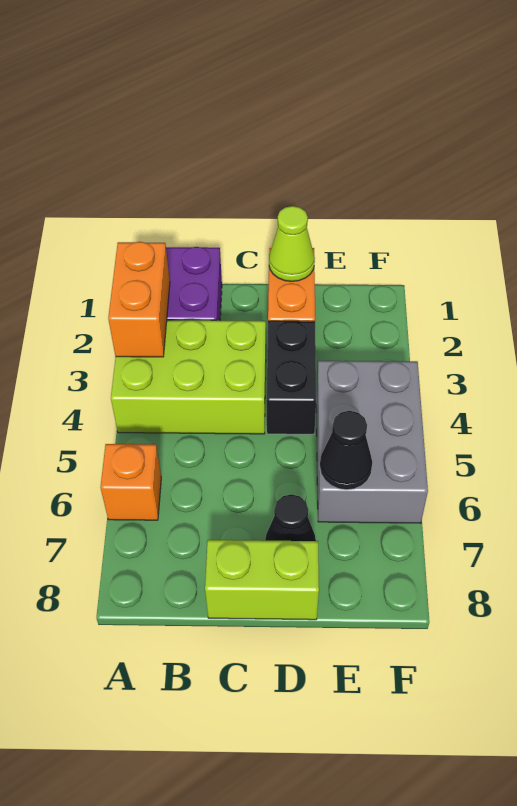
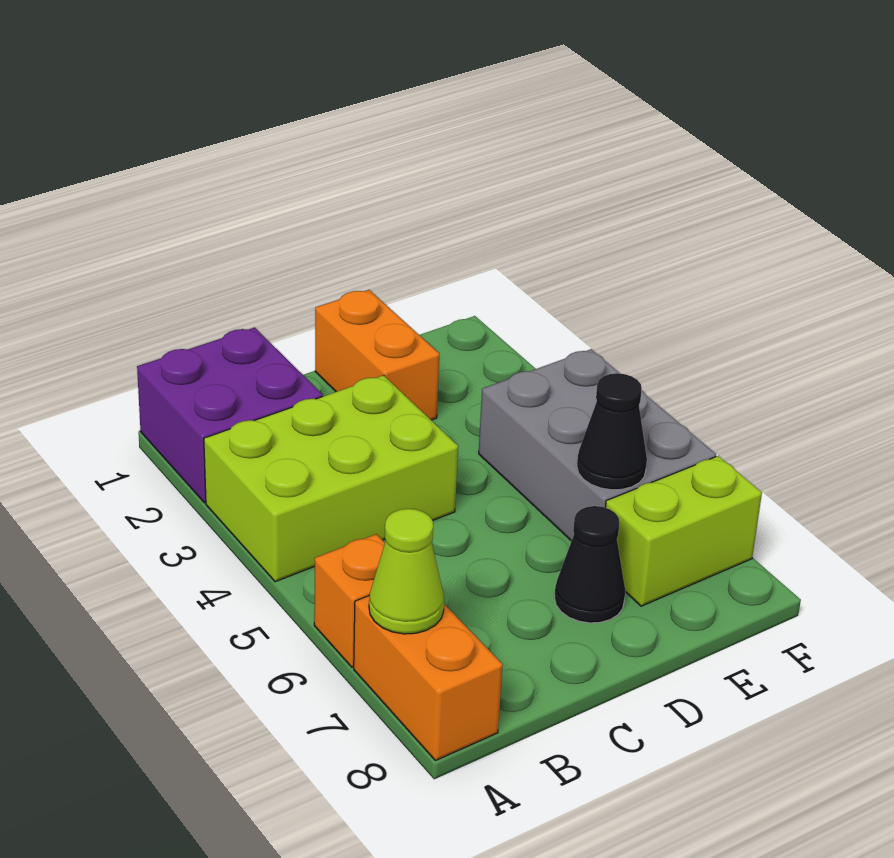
orange brick A2:A3 level 2 -> orange brick A7:A8 level 1
lime brick C8:D8 level 1 -> lime brick E7:F7 level 1
lime cone D1 level 2 -> lime cone A7 level 2
black brick D3:D4 level 1 -> none

